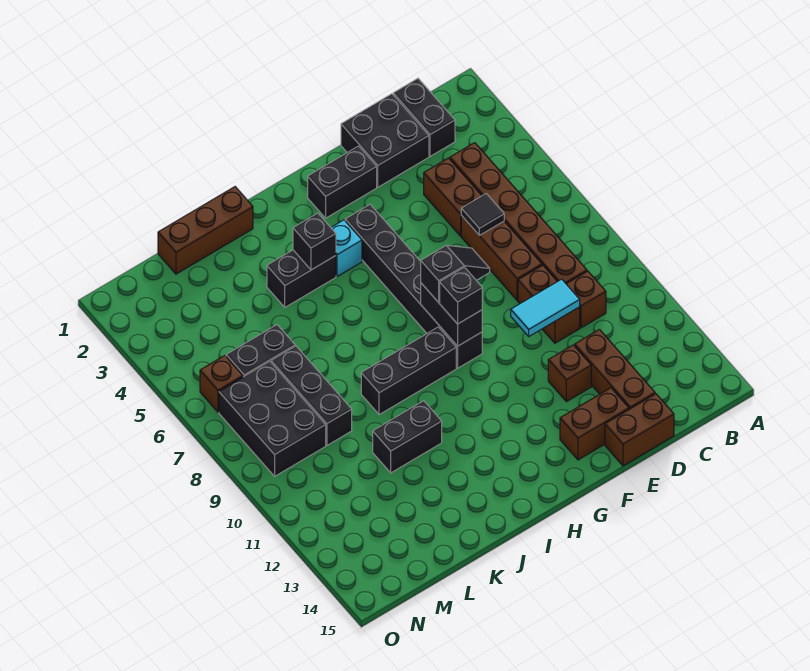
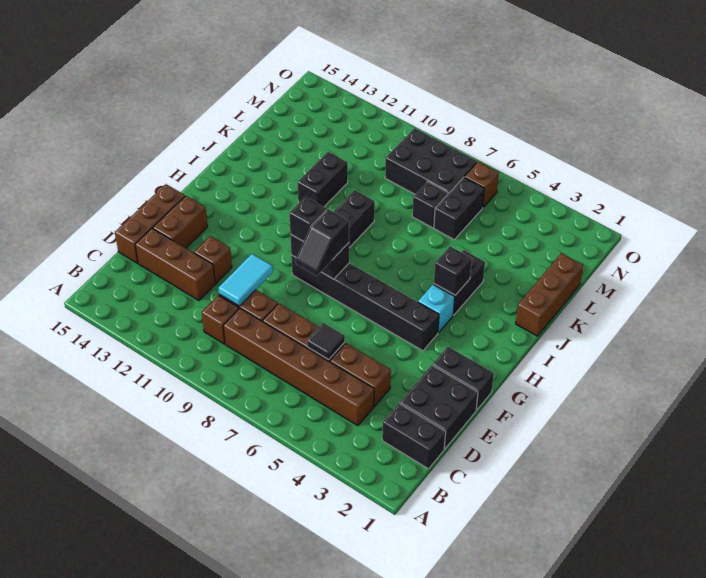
brown brick D15:E15 level 1 -> brown brick D15:F15 level 1
black brick F2:G2 level 1 -> black brick F1:F2 level 1
black brick L7:L9 level 1 -> black brick L7 level 1

